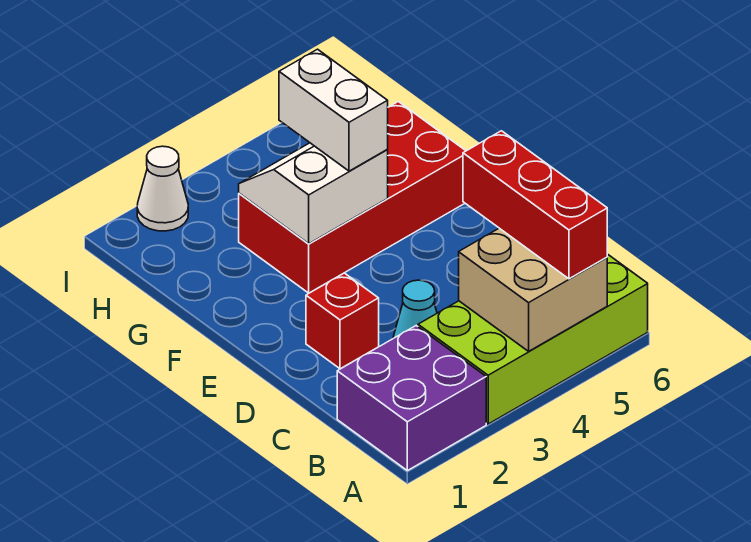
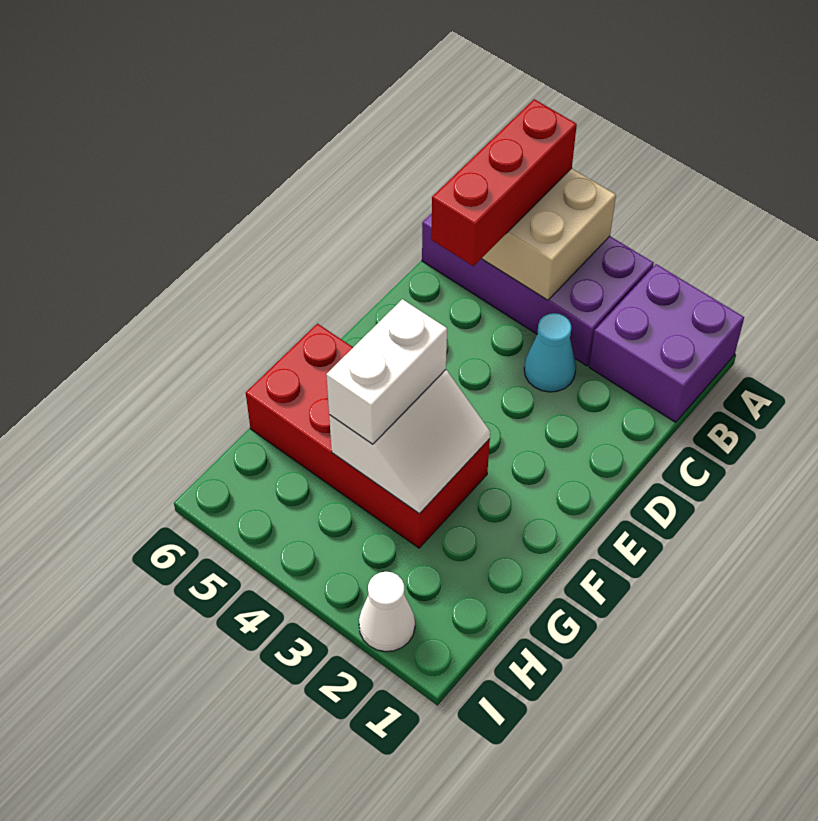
lime brick A3:B6 level 1 -> purple brick A3:B6 level 1
red brick D2 level 1 -> none
white slope F3:G4 level 2 top F -> white slope F3:G4 level 2 top 4

